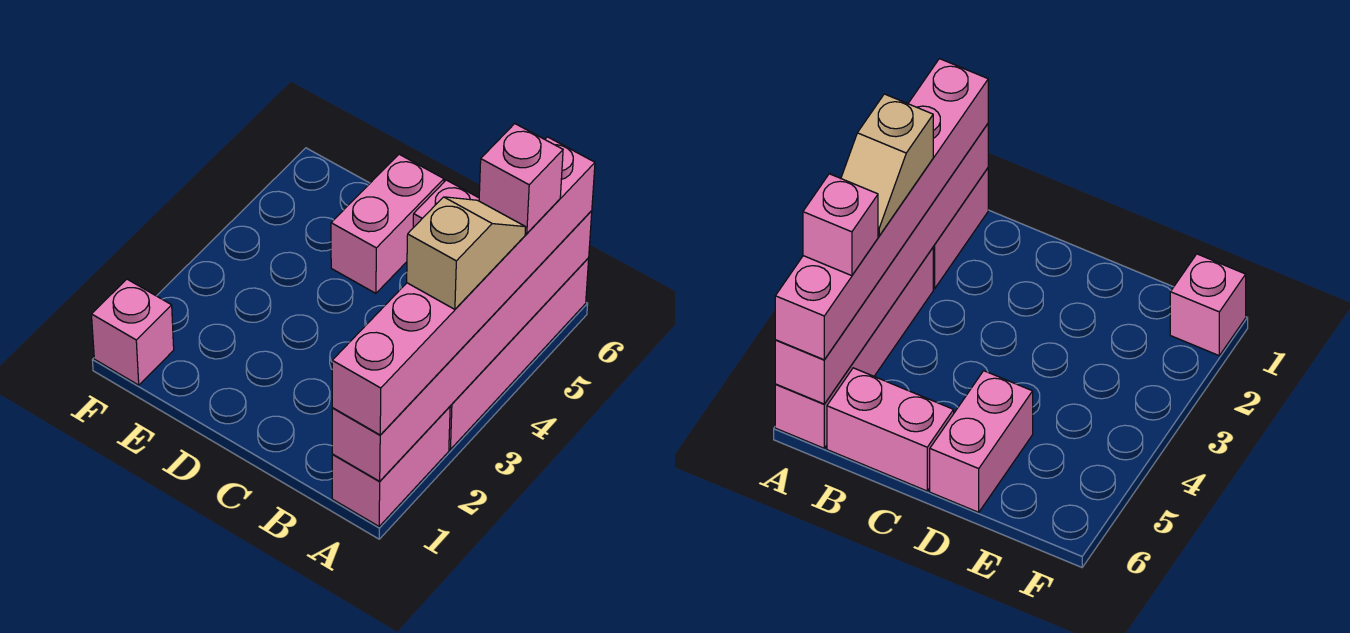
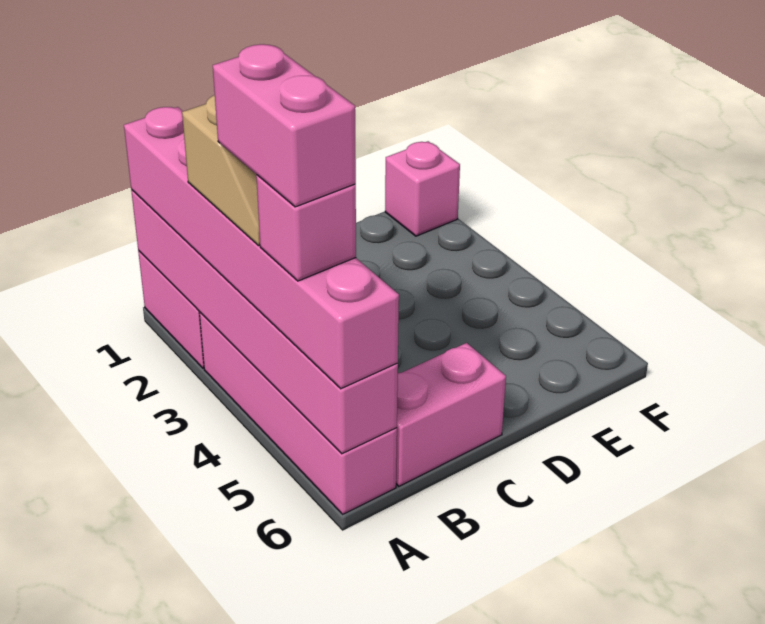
pink brick D5:D6 level 1 -> pink brick A4:A5 level 5

